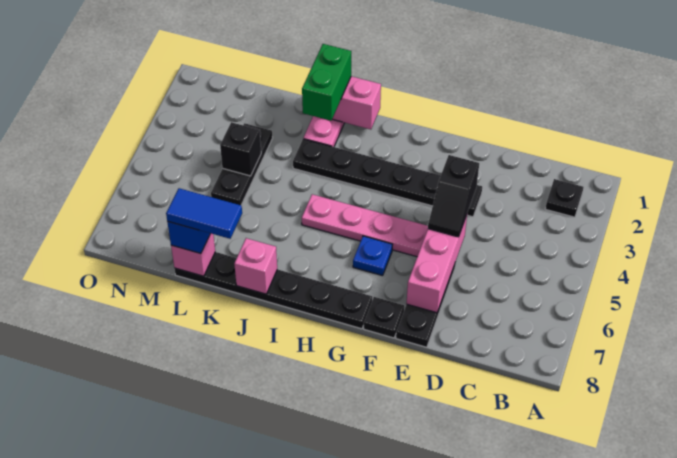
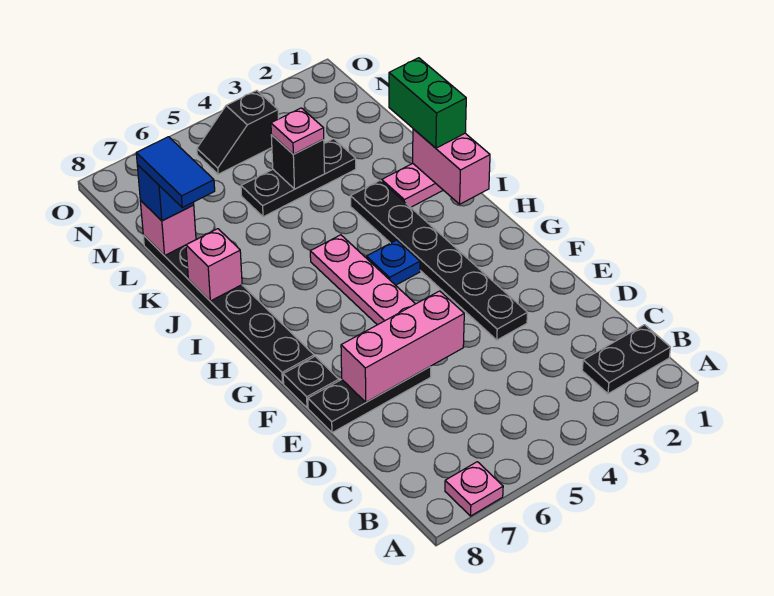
none -> pink plate A7 level 1
black plate B2 level 1 -> black plate B1:B2 level 1
black slope E4:E5 level 3 top 4 -> black slope N4:N5 level 1 top 4
blue plate G6 level 1 -> blue plate H4 level 1
green brick J1:J2 level 3 -> green brick J1:K1 level 3
none -> pink plate L4 level 3

